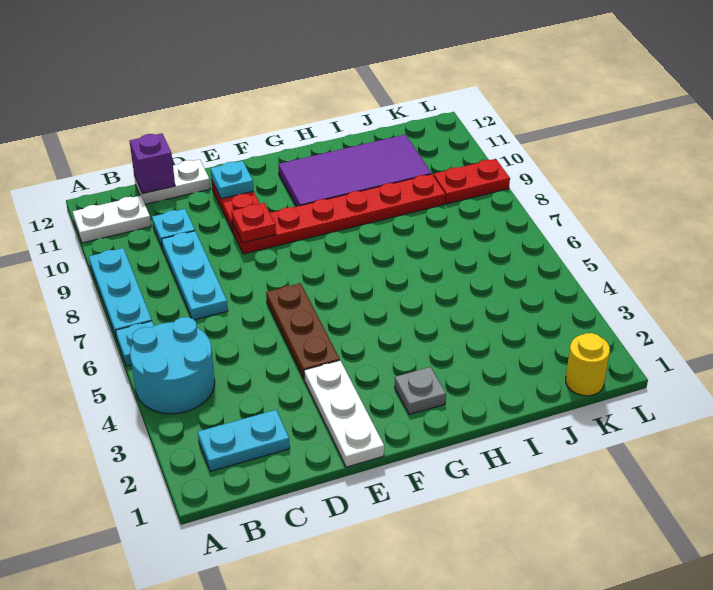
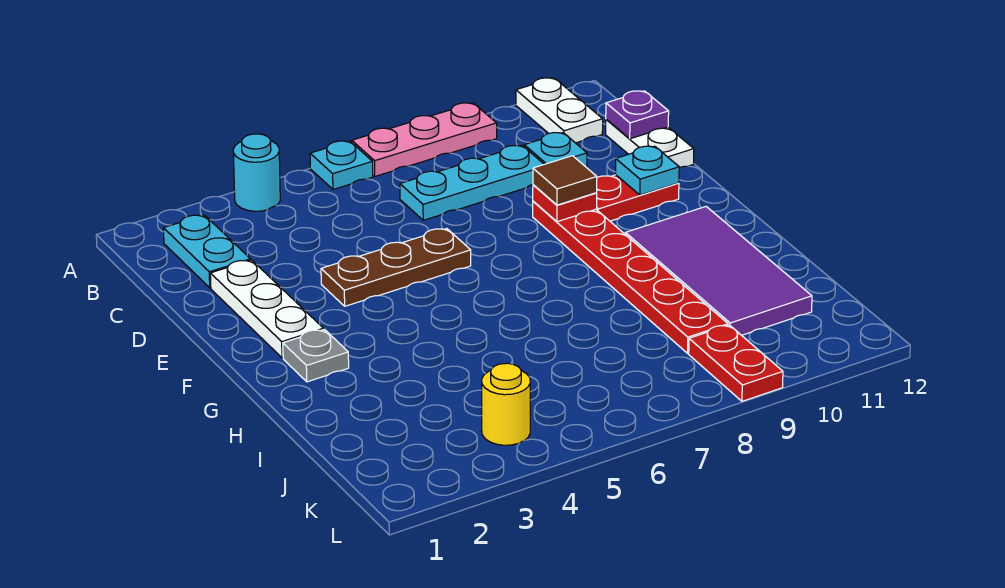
cyan round brick A4:B5 level 1 -> cyan round brick A4 level 1
cyan plate A7:A9 level 1 -> pink plate A7:A9 level 1
purple brick C12 level 2 -> purple plate C12 level 2
white plate E1:E3 level 1 -> white plate D2:F2 level 1
none -> brown tile E9 level 3
yellow round brick K1 level 1 -> yellow round brick K4 level 1

